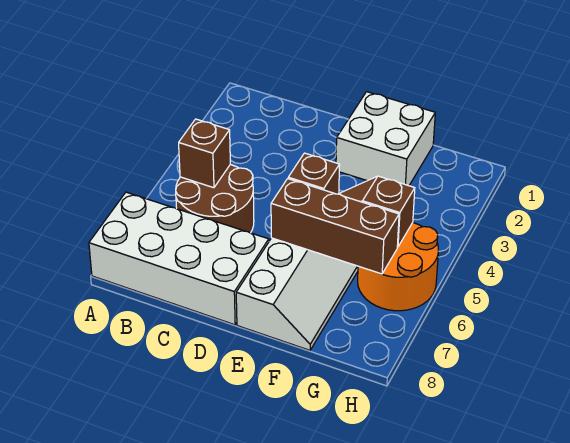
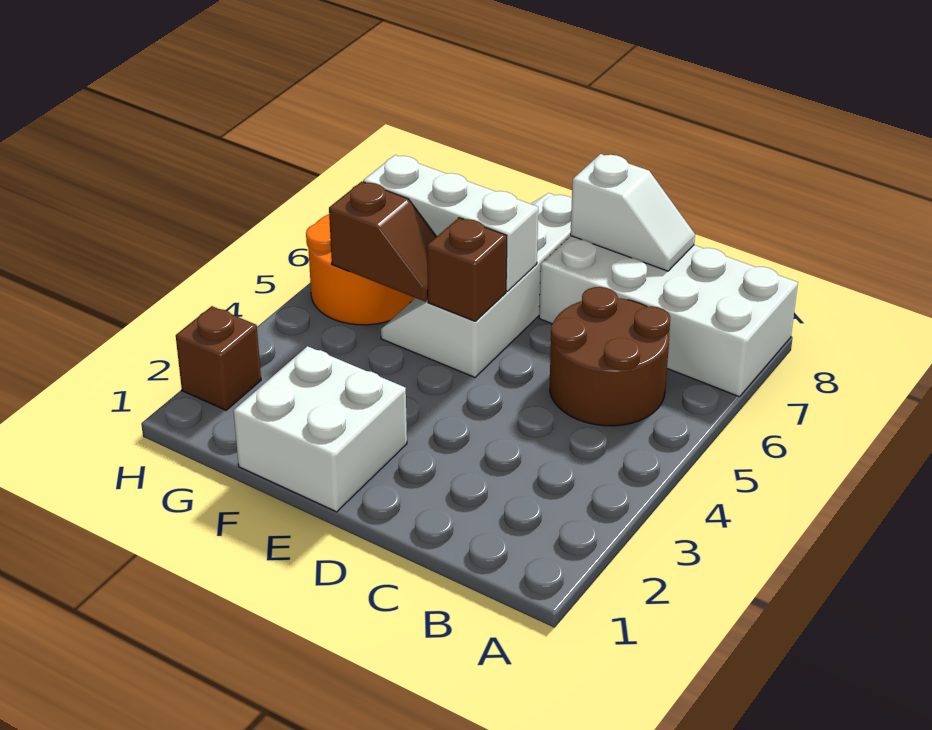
brown brick B5 level 2 -> brown brick H2 level 1
none -> white slope C8:D8 level 2 top D
brown brick E6:G6 level 2 -> white brick E6:G6 level 2

